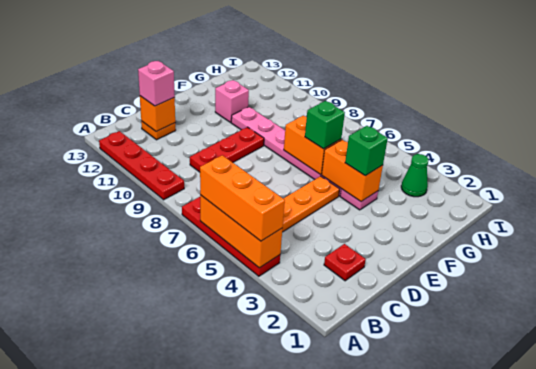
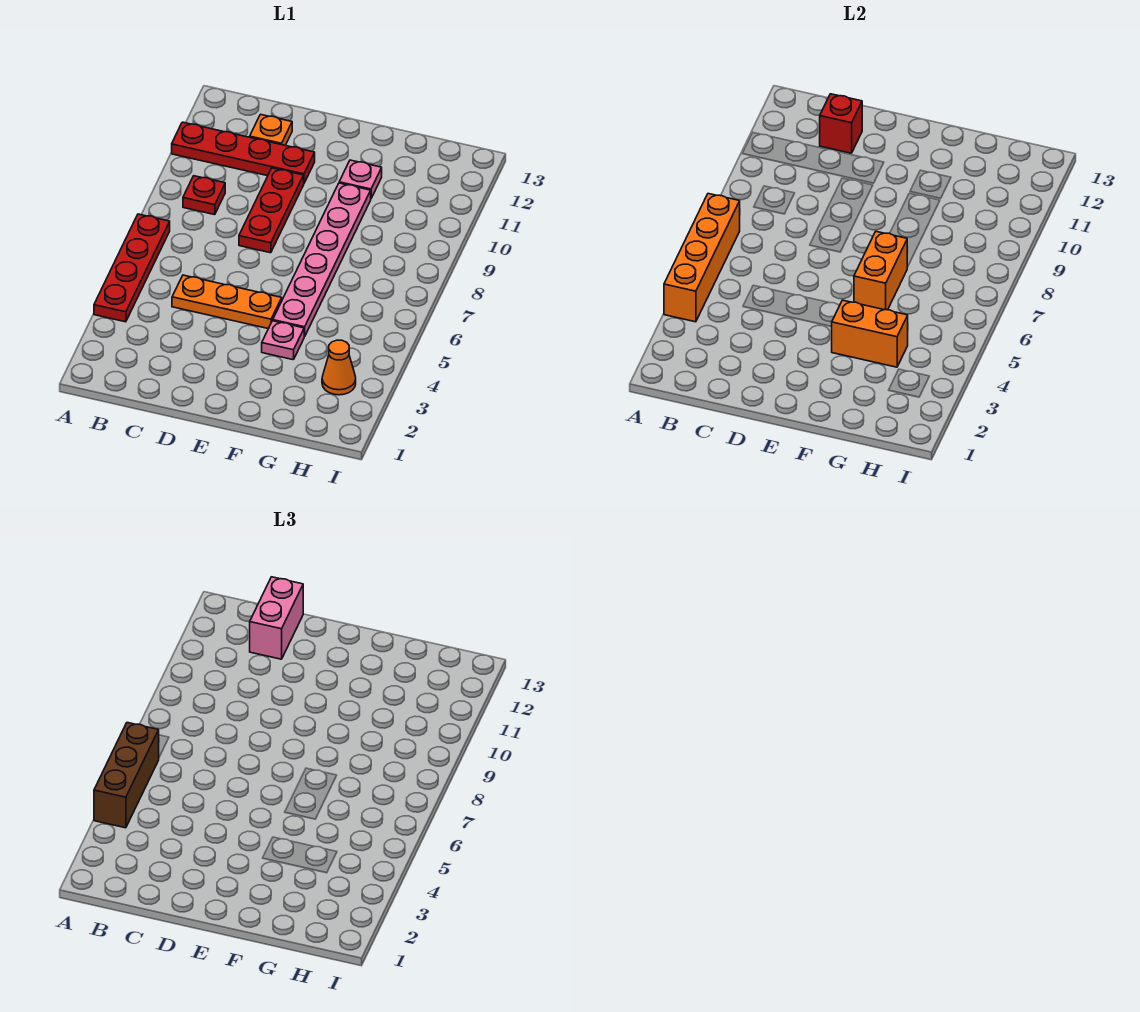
orange brick A4:A6 level 2 -> orange brick A4:A7 level 2
orange brick A4:A6 level 3 -> brown brick A4:A6 level 3
red plate A9:A12 level 1 -> red plate A11:D11 level 1
red plate C2 level 1 -> red plate B9 level 1
red plate C9:E9 level 1 -> red plate D8:D10 level 1
orange brick C12 level 2 -> red brick C12 level 2
pink brick C12 level 3 -> pink brick C12:C13 level 3
orange brick F4:F5 level 2 -> orange brick F4:G4 level 2
green brick F4 level 3 -> none
green brick F6 level 3 -> none
pink brick F11 level 1 -> pink plate F11 level 1
green cone H3 level 1 -> orange cone H3 level 1

